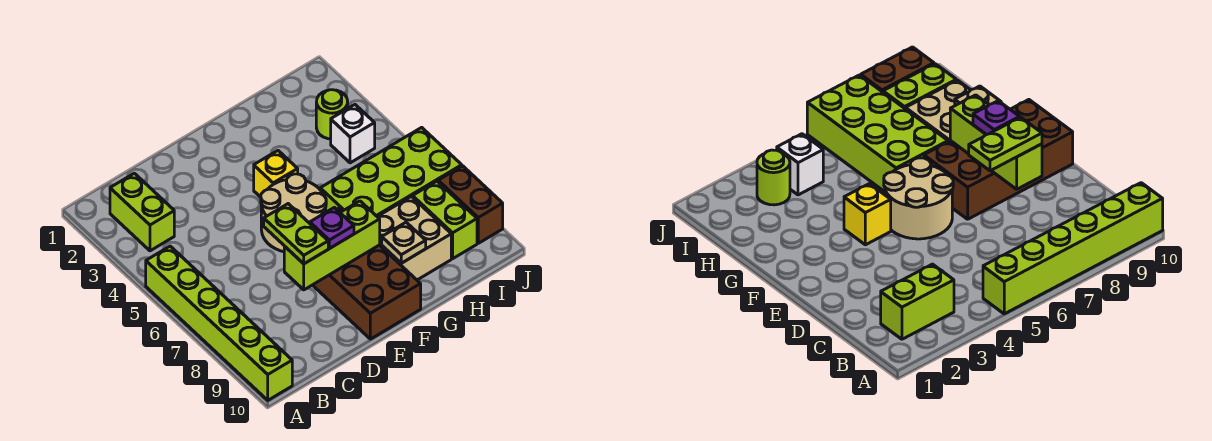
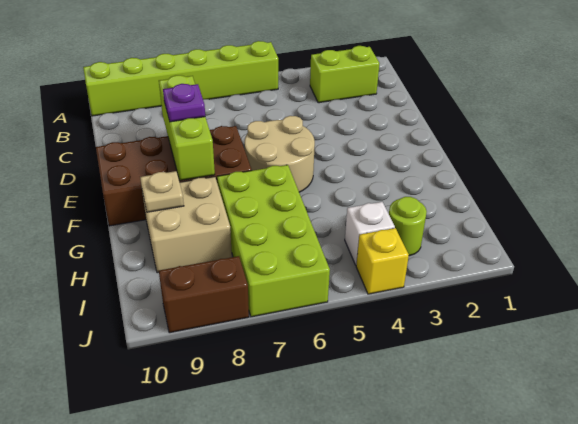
lime plate D7:D8 level 3 -> none
yellow brick F4 level 1 -> yellow brick J4 level 1
lime brick I8:I9 level 1 -> none

